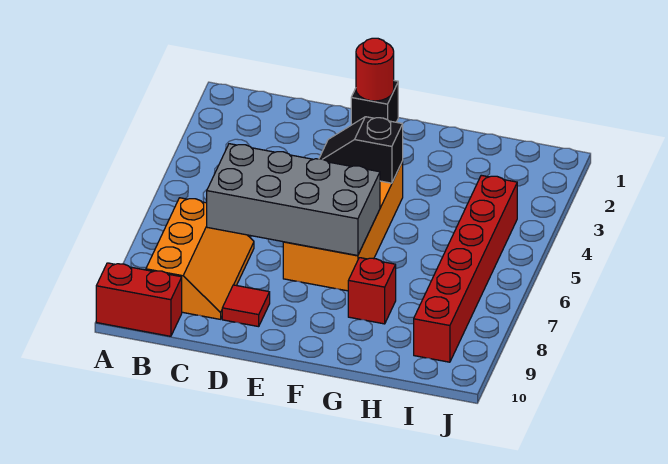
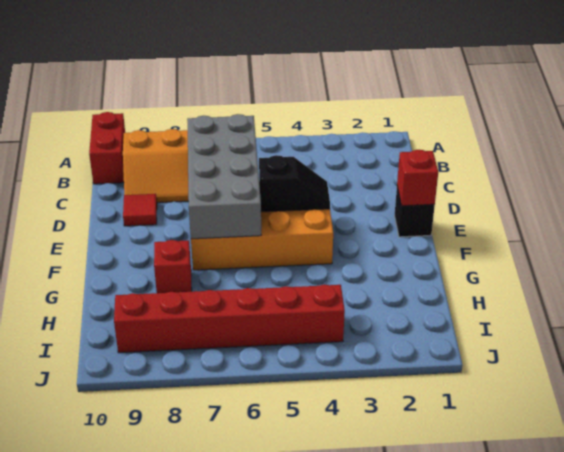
red round brick E1 level 2 -> red brick E1 level 2
black slope E4:F4 level 2 top F -> black slope E4:E5 level 2 top 5

